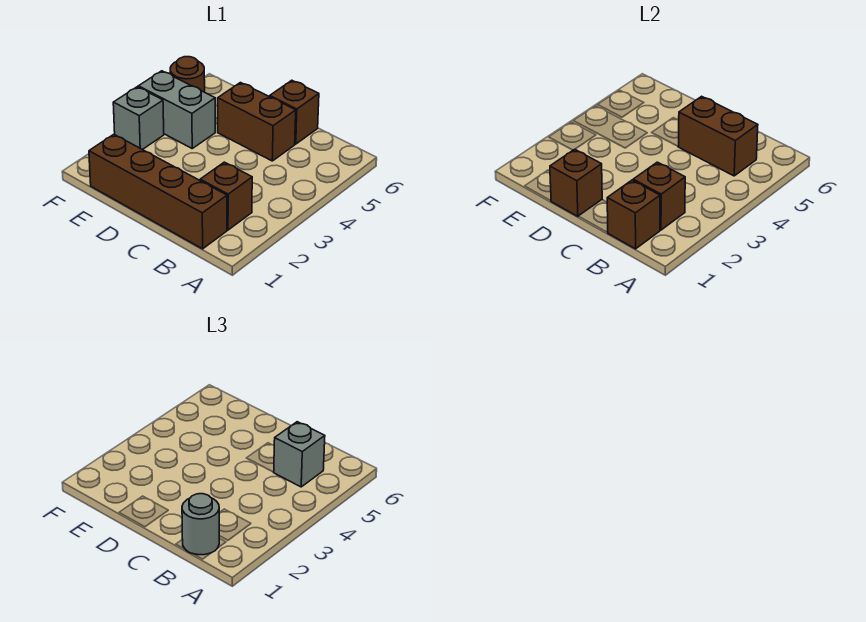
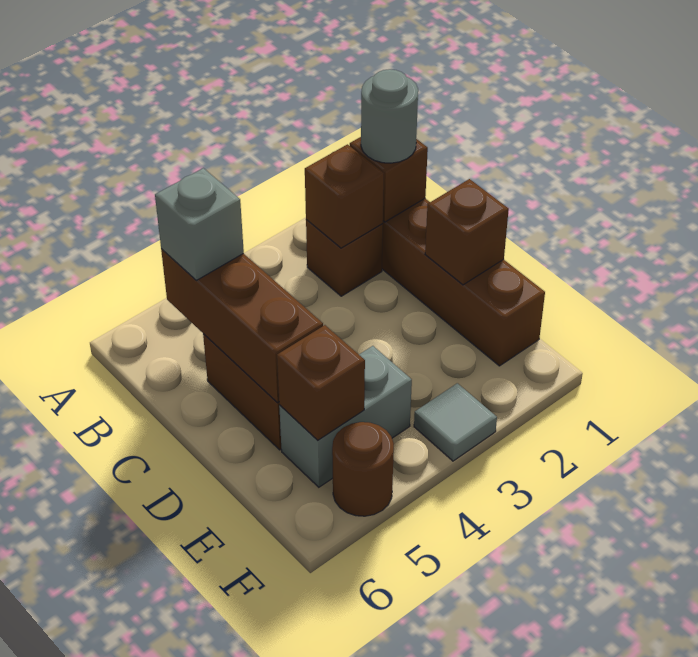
brown brick B5:C5 level 2 -> brown brick B5:D5 level 2
brown brick C6 level 1 -> brown brick E5 level 2
grey brick E4:F4 level 1 -> grey brick E4:E5 level 1
grey brick F3 level 1 -> grey tile F3 level 1

